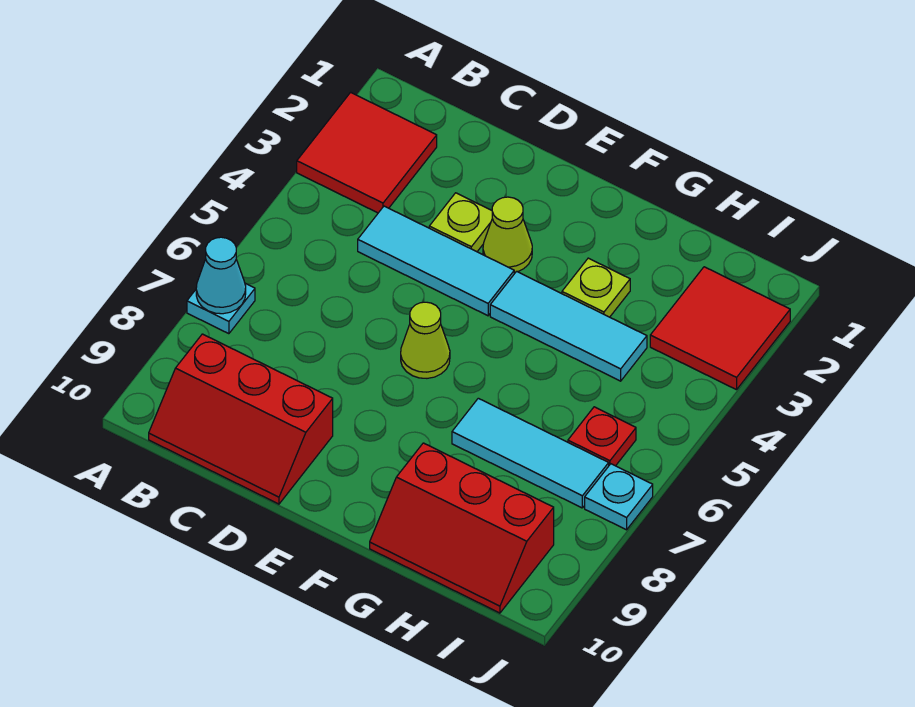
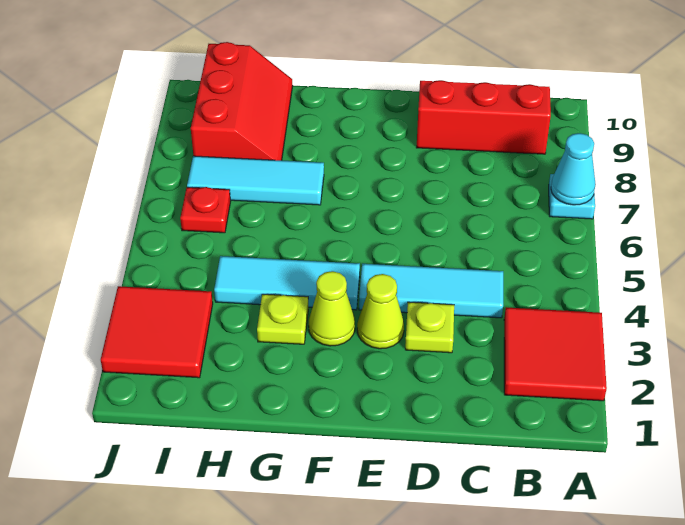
lime cone E6 level 1 -> lime cone F3 level 1
red slope G9:I10 level 1 top 9 -> red slope H8:I10 level 1 top I
cyan plate J7 level 1 -> none

